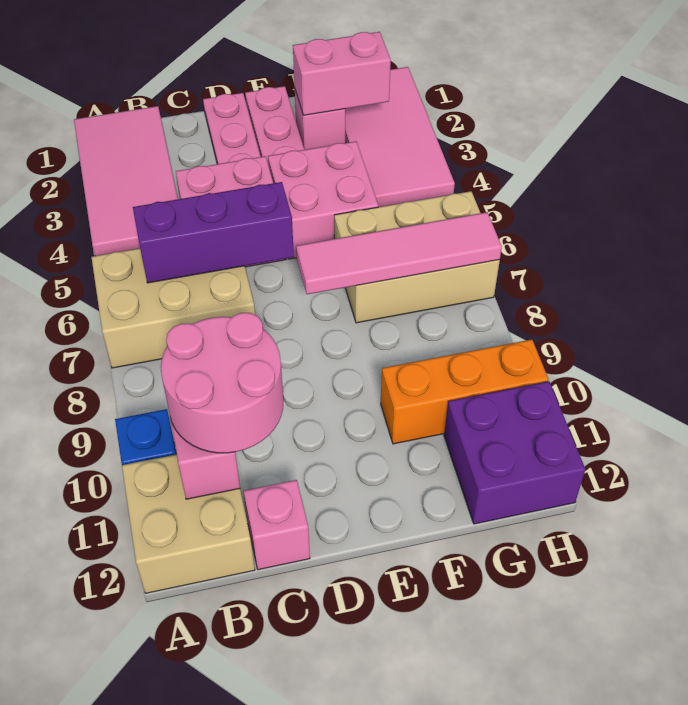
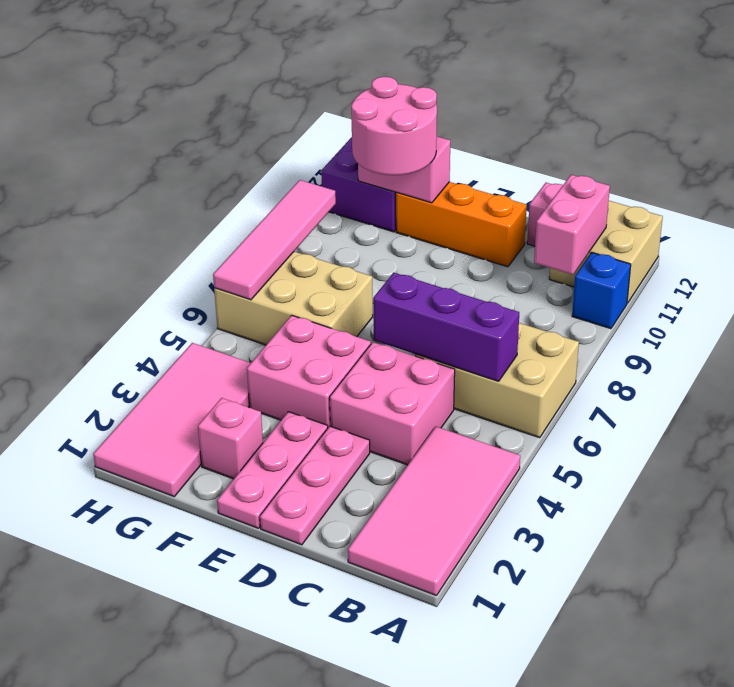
pink round brick B10:C11 level 3 -> pink round brick F10:G11 level 3
pink tile E7:H7 level 2 -> pink tile H6:H9 level 2
pink brick F2:G2 level 2 -> pink brick F11:G11 level 2
orange brick F10:H10 level 1 -> orange brick D11:F11 level 1

